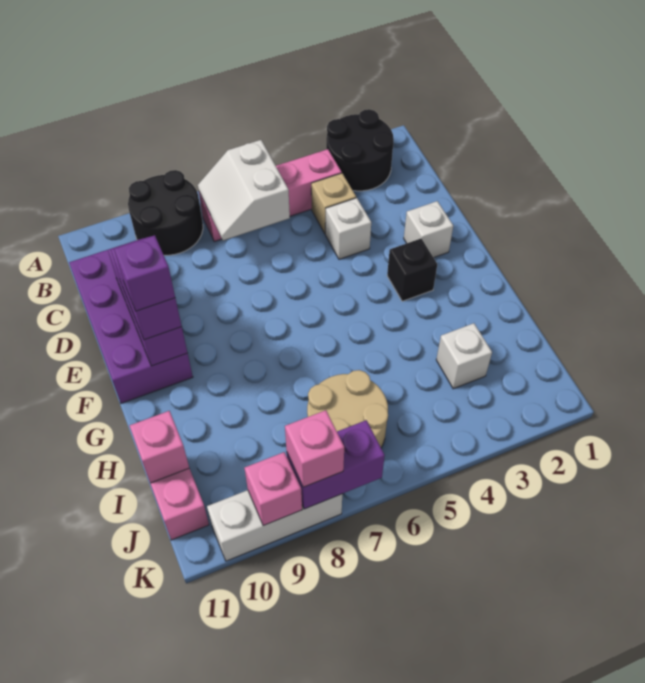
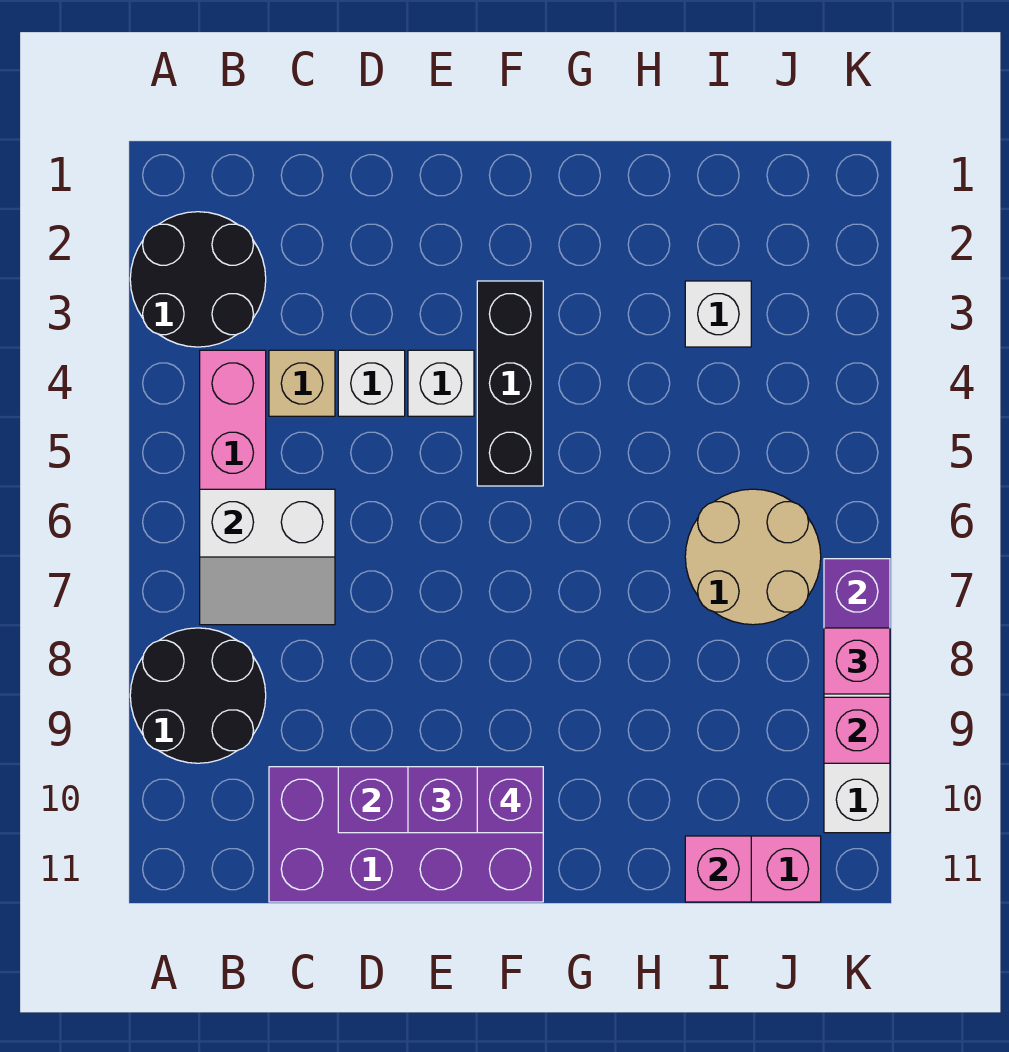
white brick E2 level 1 -> white brick E4 level 1
black brick F3 level 1 -> black brick F3:F5 level 1

